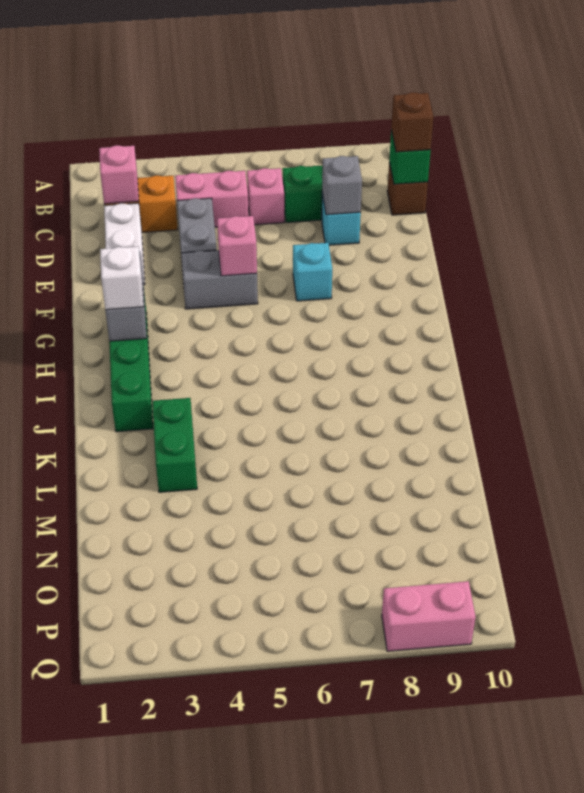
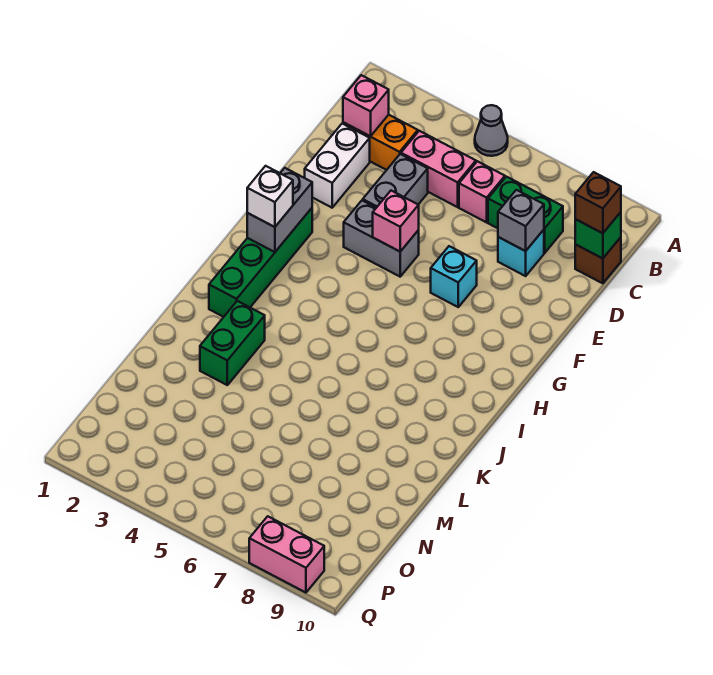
none -> grey cone A5 level 1

